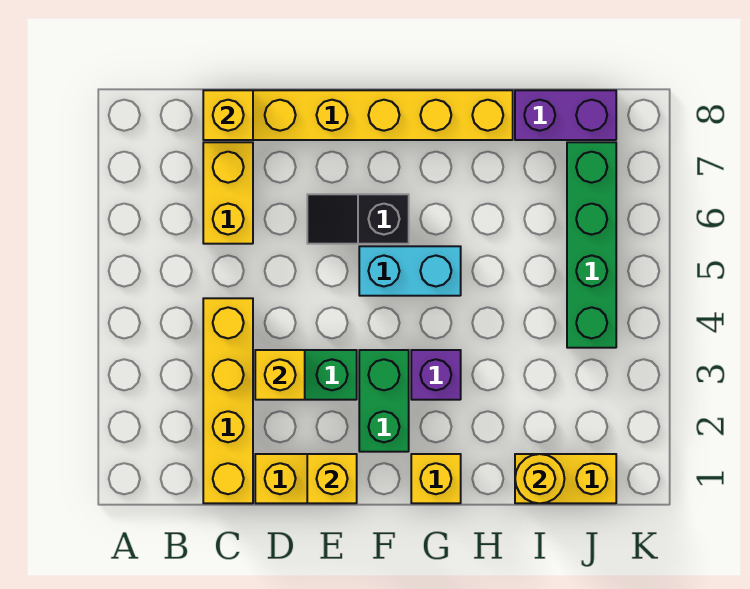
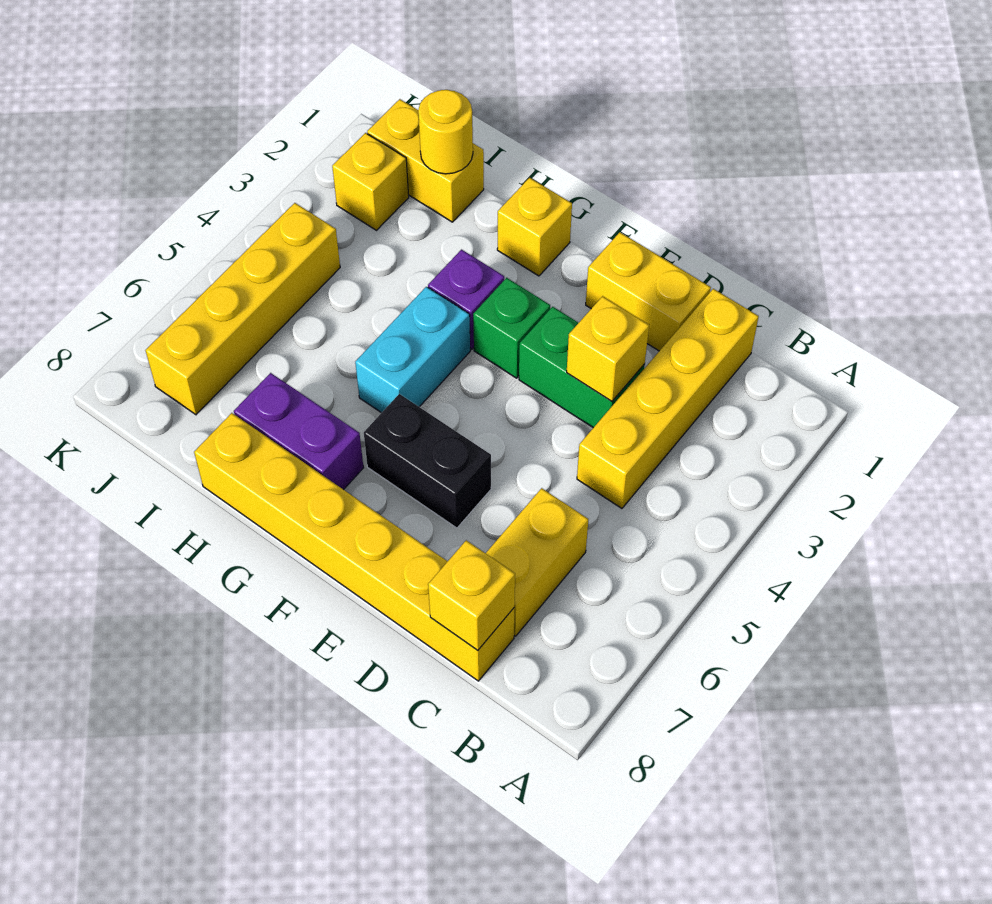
yellow brick E1 level 2 -> yellow brick J2 level 1
black slope E6:F6 level 1 top F -> black brick E6:F6 level 1
green brick F2:F3 level 1 -> green brick F3 level 1
cyan brick F5:G5 level 1 -> cyan brick G4:G5 level 1
purple brick I8:J8 level 1 -> purple brick G7:H7 level 1
green brick J4:J7 level 1 -> yellow brick J4:J7 level 1

